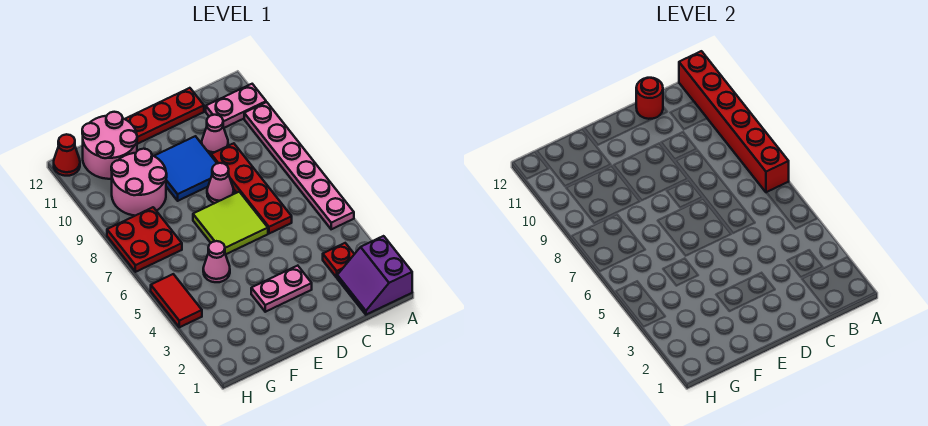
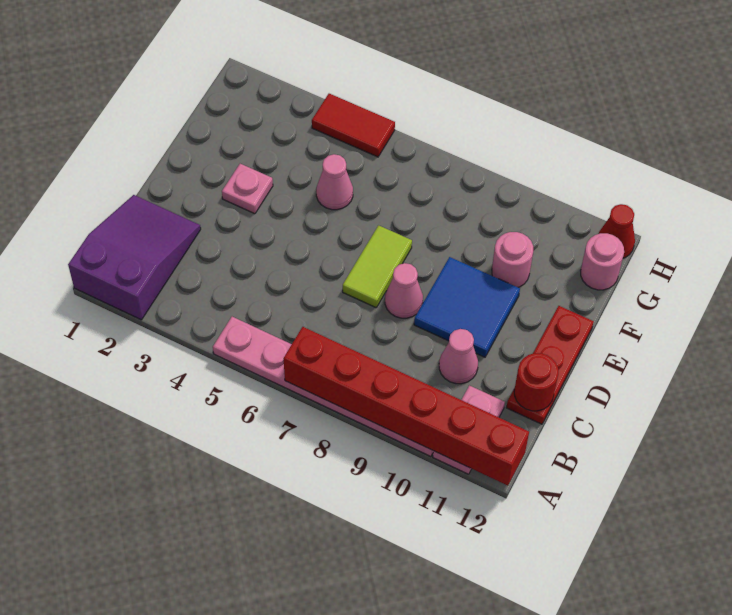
purple slope A1:B2 level 1 top A -> purple slope A1:C2 level 1 top A
red plate B3 level 1 -> none
red plate C6:C9 level 1 -> none
pink plate D3:E3 level 1 -> pink plate E3 level 1
lime tile D6:E7 level 1 -> lime tile D7:E7 level 1
pink round brick F9:G10 level 1 -> pink round brick F10 level 1
pink round brick F11:G12 level 1 -> pink round brick G12 level 1
red plate G7:H8 level 1 -> none

